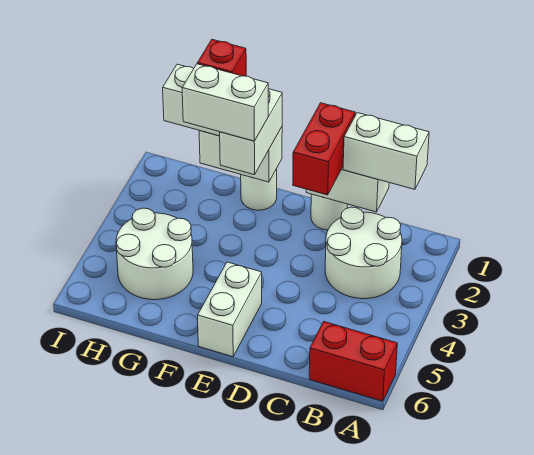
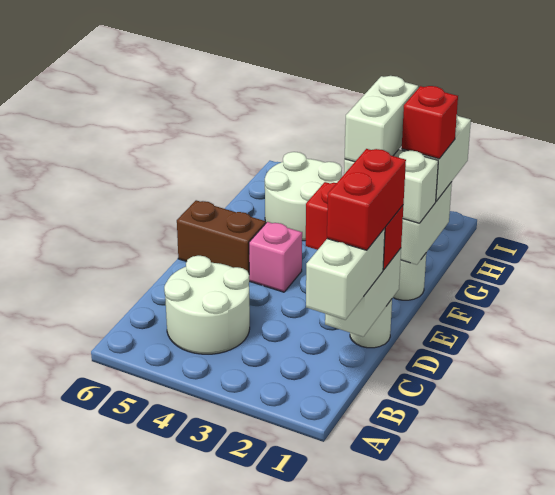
red brick A6:B6 level 1 -> red brick C1:D1 level 4
white round brick B2:C3 level 1 -> white round brick B4:C5 level 1
none -> pink brick E4 level 1
white brick E5:E6 level 1 -> brown brick E5:E6 level 1

